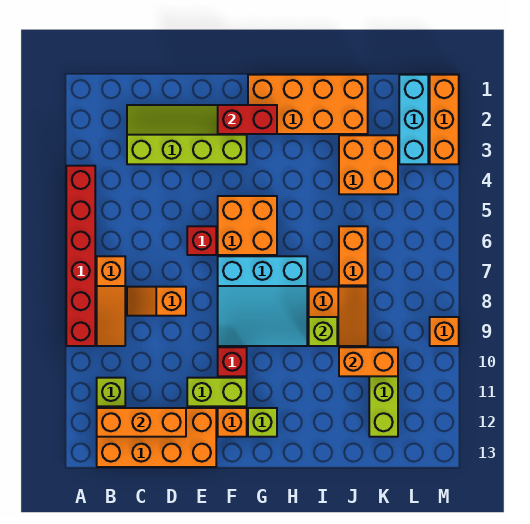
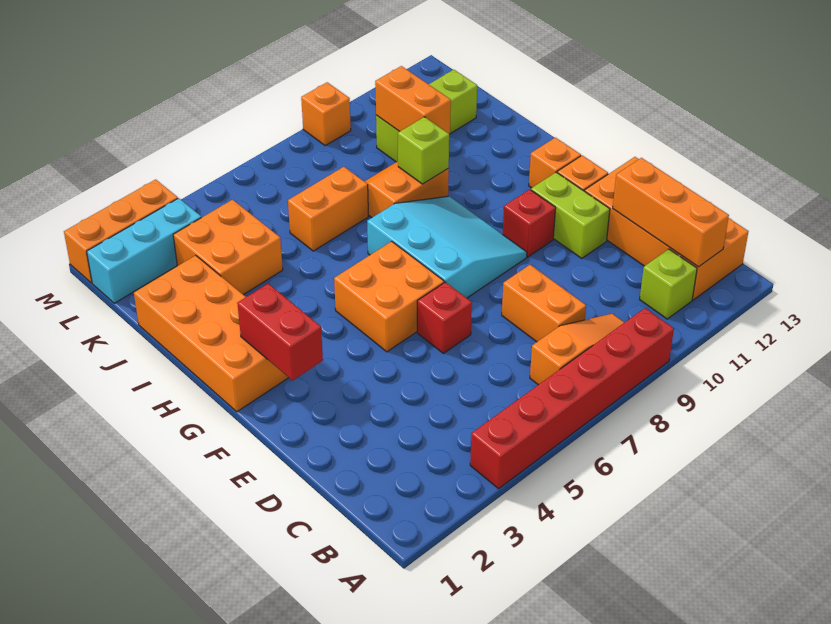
lime slope C2:F3 level 1 top 3 -> none
orange slope C8:D8 level 1 top D -> orange brick C8:D8 level 1
lime brick G12 level 1 -> orange brick G12 level 1

